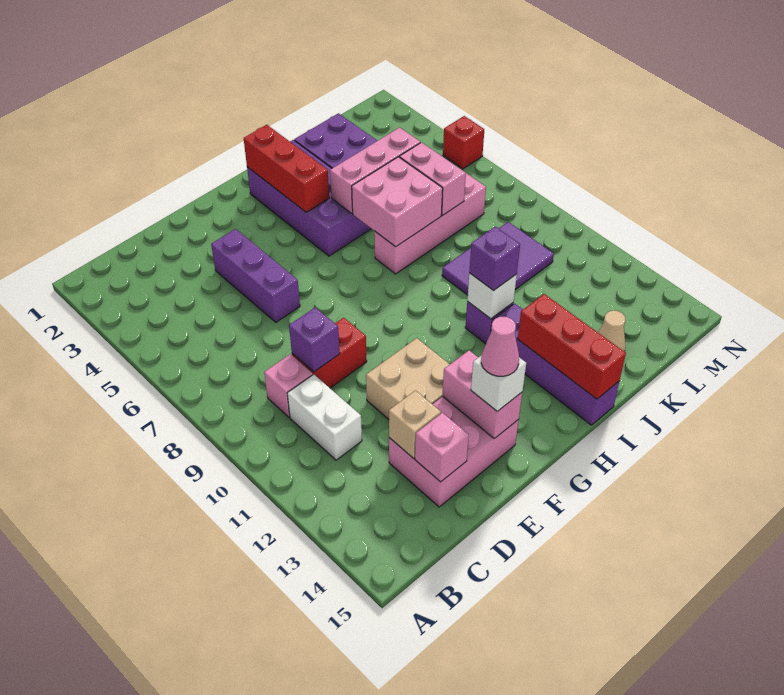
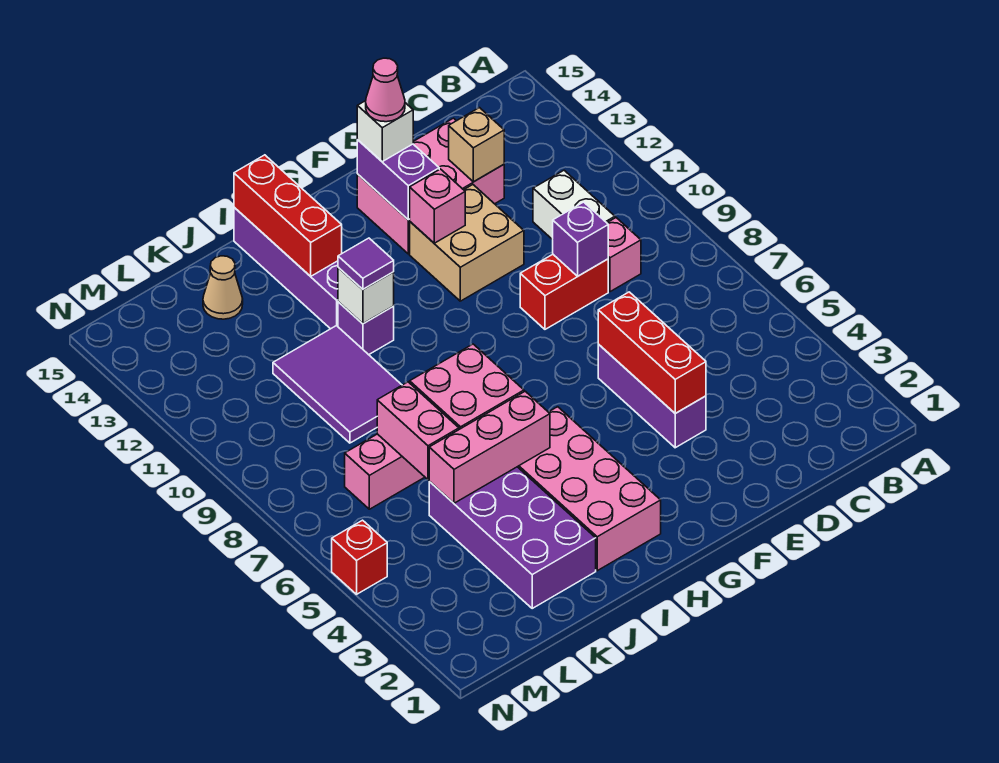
pink brick D14 level 2 -> pink brick F12 level 2
pink brick F13:F14 level 2 -> purple brick F13:F14 level 2
purple brick H2:I5 level 1 -> pink brick H2:I5 level 1
red brick H2:H4 level 2 -> red brick E4:E6 level 2
purple brick I11 level 3 -> purple tile I11 level 3
purple tile J9:L10 level 1 -> purple tile J9:K11 level 1

